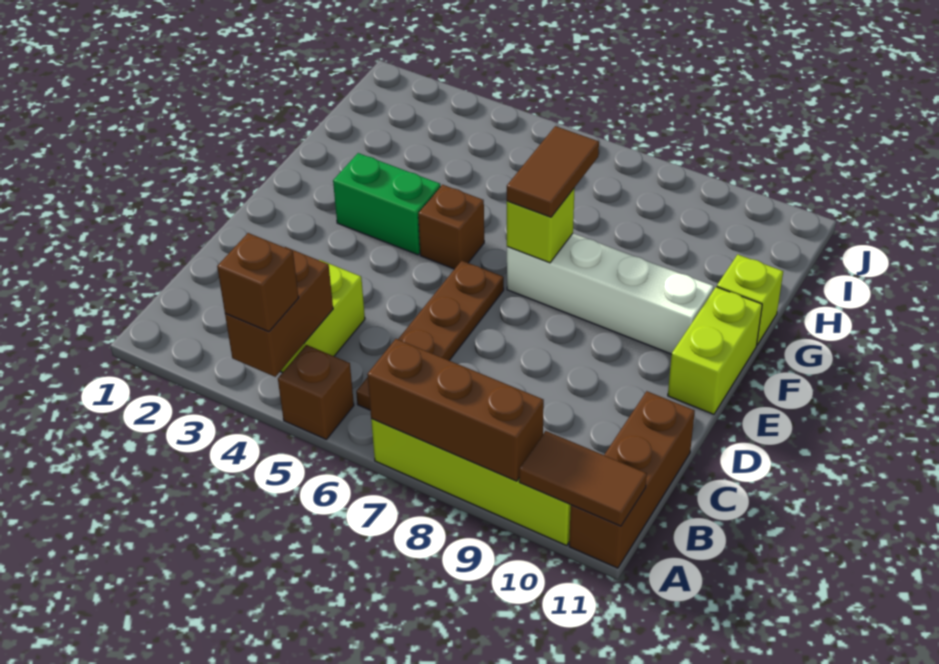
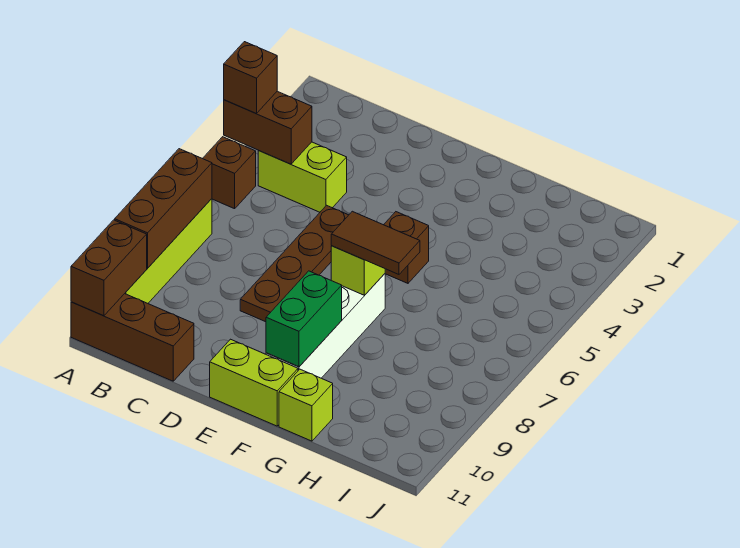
brown tile A10:A11 level 2 -> brown brick A10:A11 level 2
brown plate B6:E6 level 1 -> brown plate D5:D8 level 1
green brick F3:F4 level 1 -> green brick F9:F10 level 2

